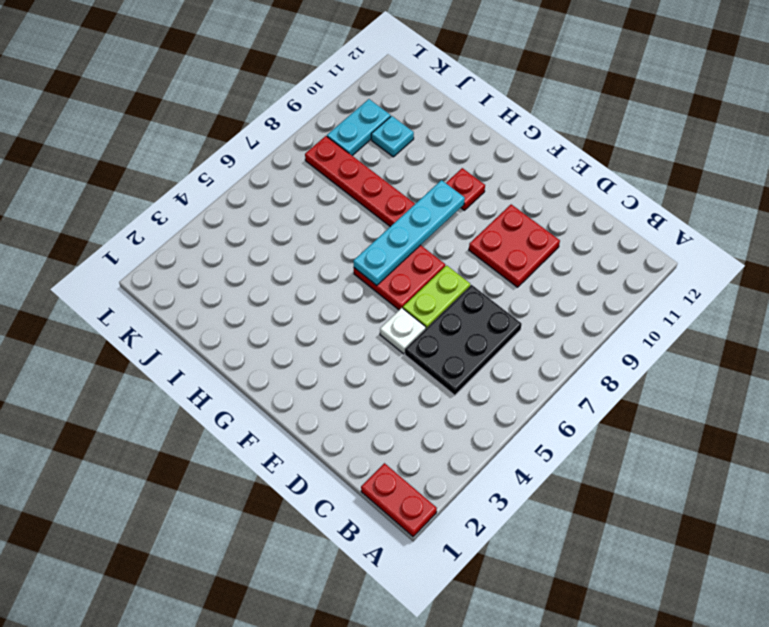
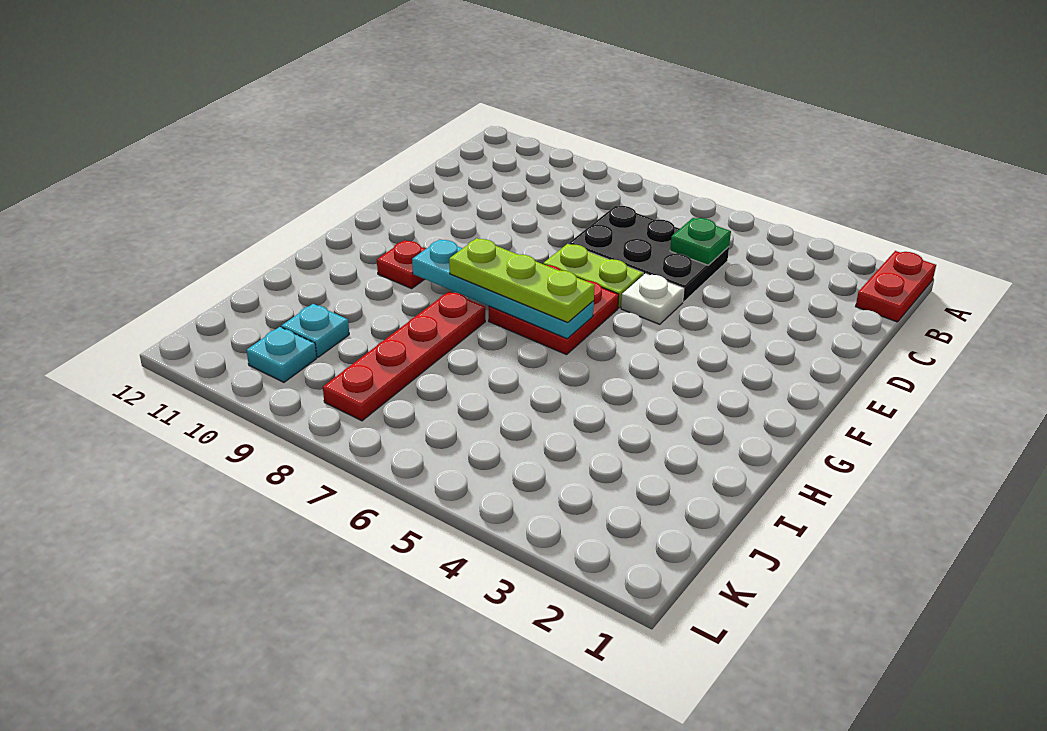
none -> green plate C5 level 2
red plate D9:E10 level 1 -> none
none -> lime plate G6:G8 level 3
cyan plate K9:K10 level 1 -> cyan plate K10 level 1

